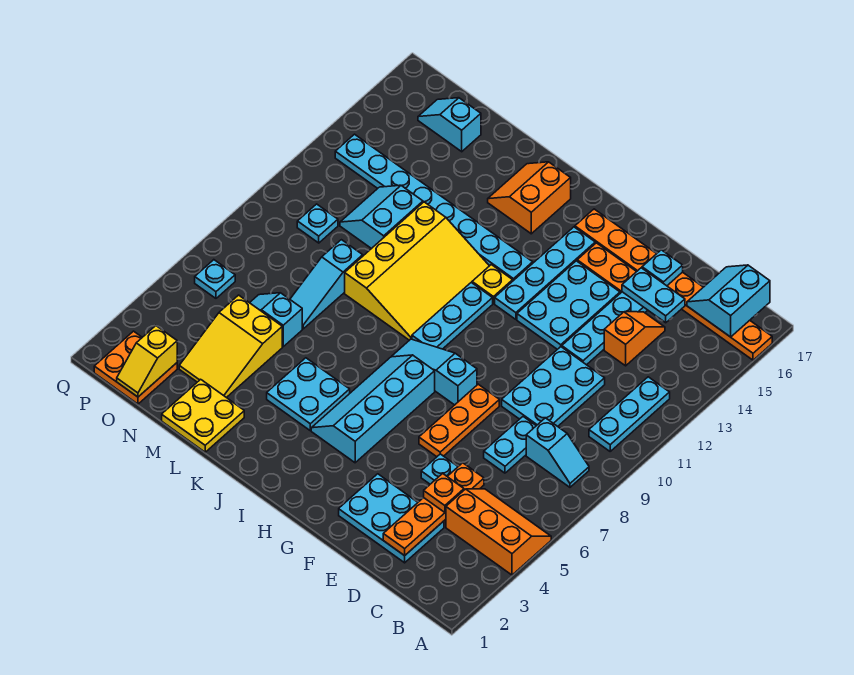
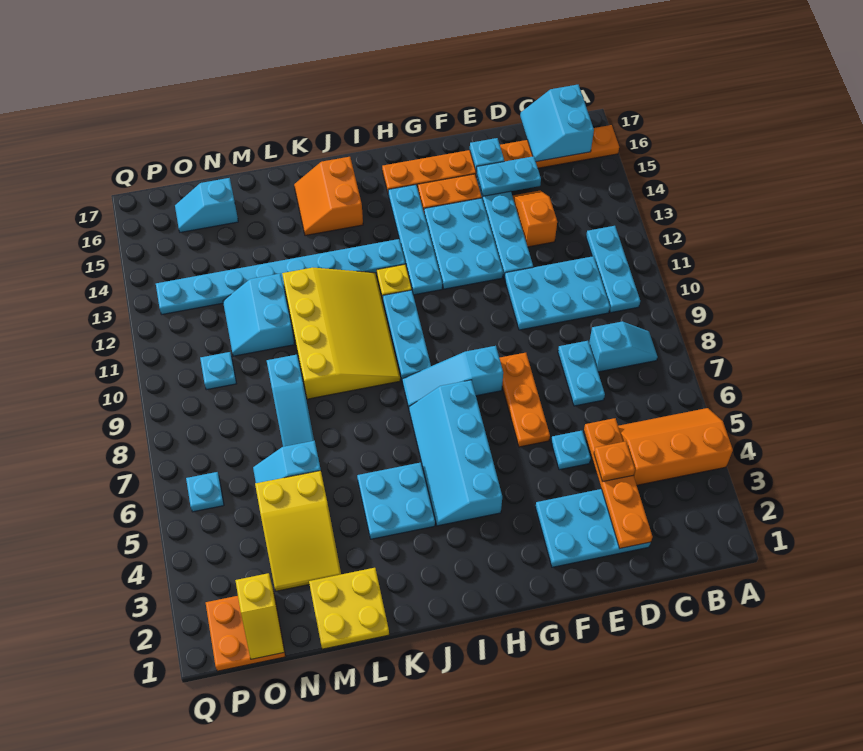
cyan plate D9:E11 level 1 -> cyan plate C10:E11 level 1

